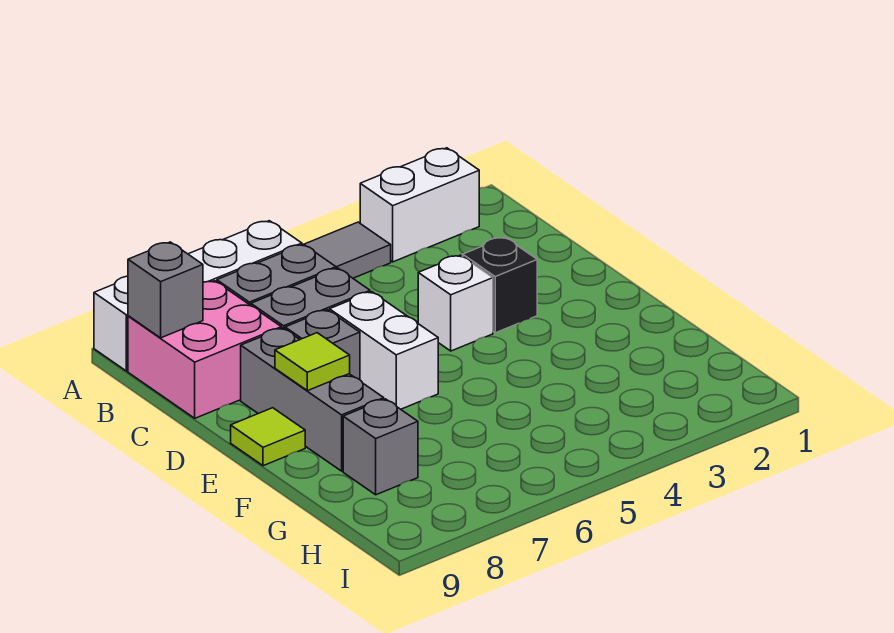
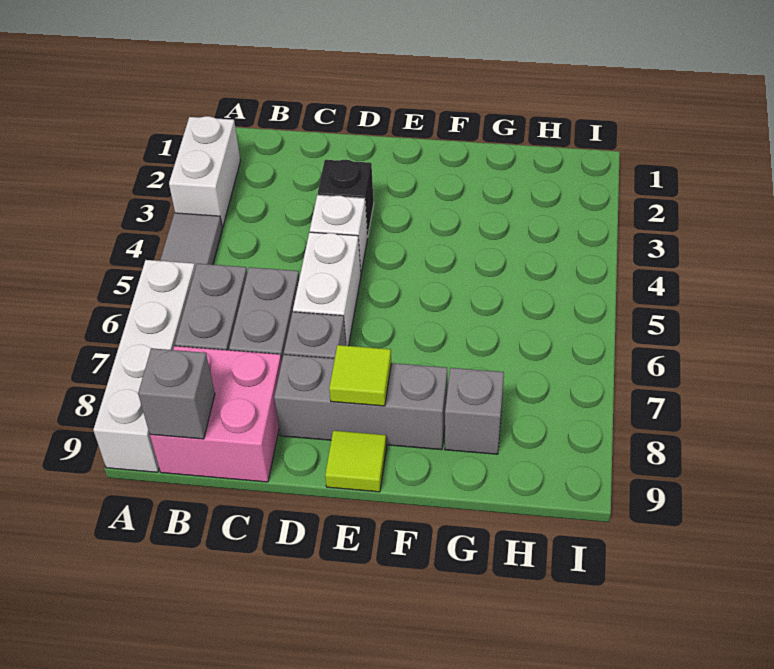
white brick D6:E6 level 1 -> white brick D5:D6 level 1

